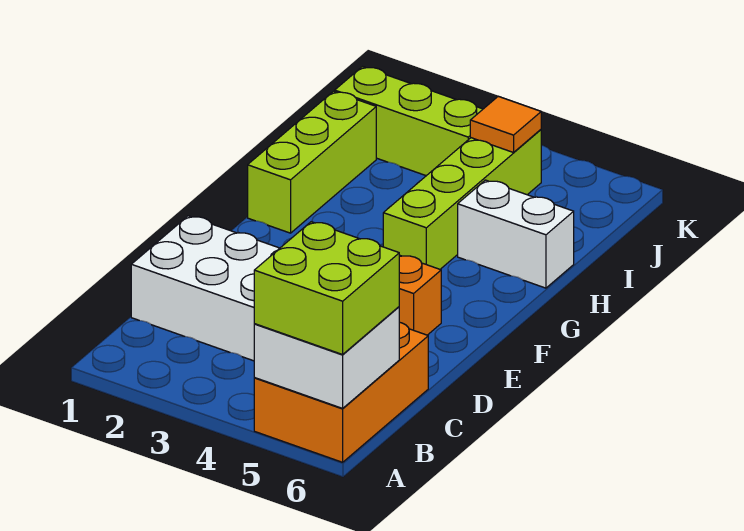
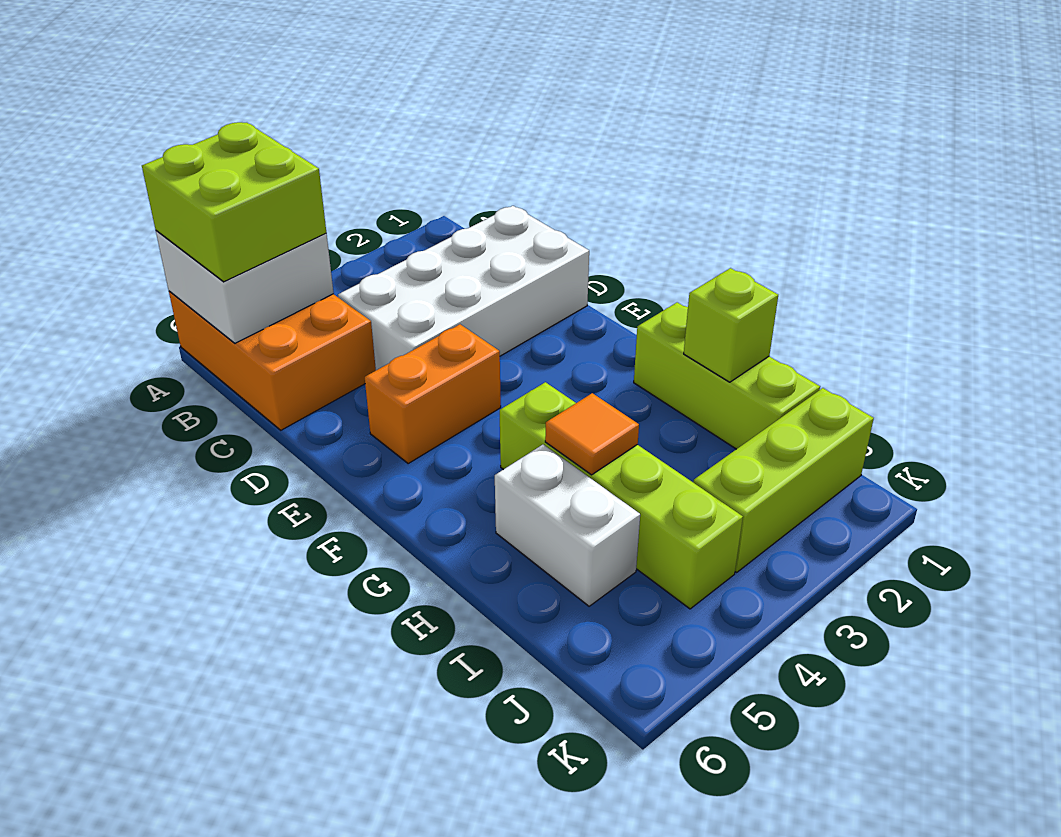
none -> lime brick H1 level 2
white brick H5:H6 level 1 -> white brick H5:I5 level 1
orange tile J4 level 2 -> orange tile H4 level 2

